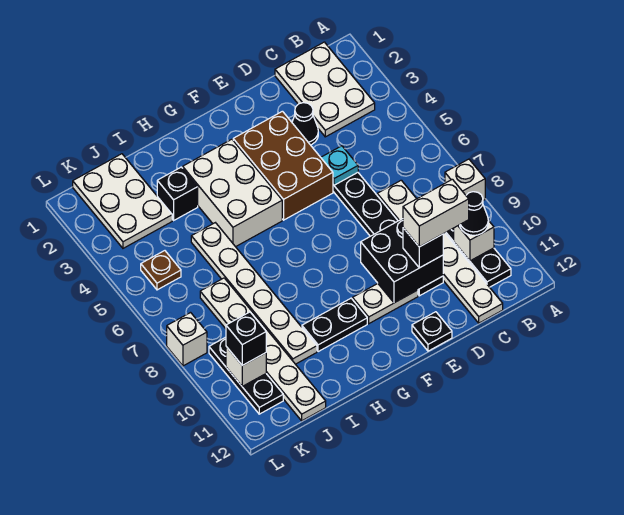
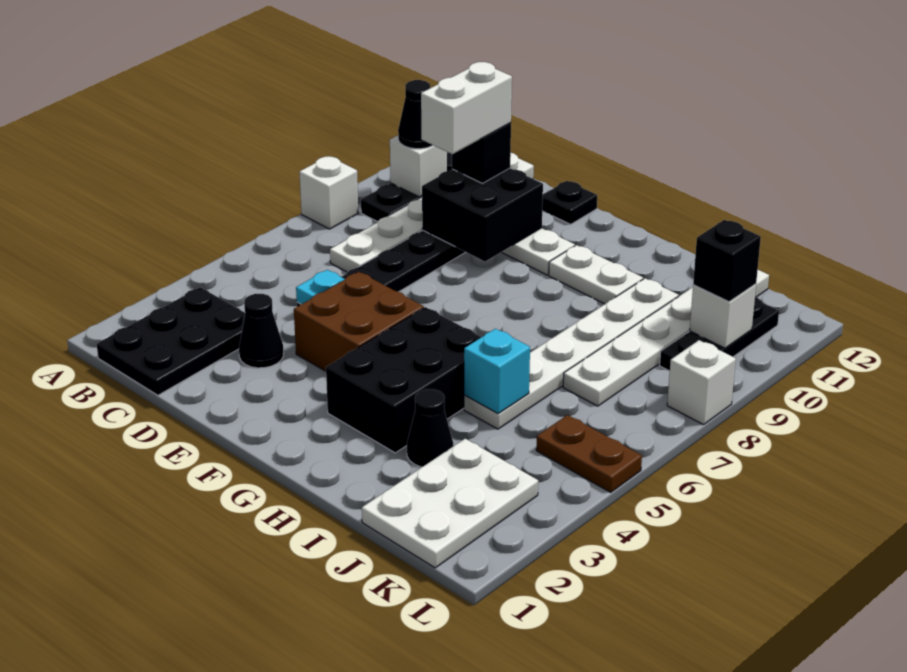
white plate B1:C3 level 1 -> black plate B1:C3 level 1
white brick C10:D10 level 4 -> white brick D9:D10 level 4
brown brick E3:F5 level 1 -> brown brick E4:F5 level 1
white brick G3:H5 level 1 -> black brick G3:H5 level 1
black plate G10:H10 level 1 -> white plate G10:H10 level 1
black brick I3 level 1 -> black cone I3 level 1
none -> cyan brick I5 level 2
brown plate K5 level 1 -> brown plate K5:L5 level 1

